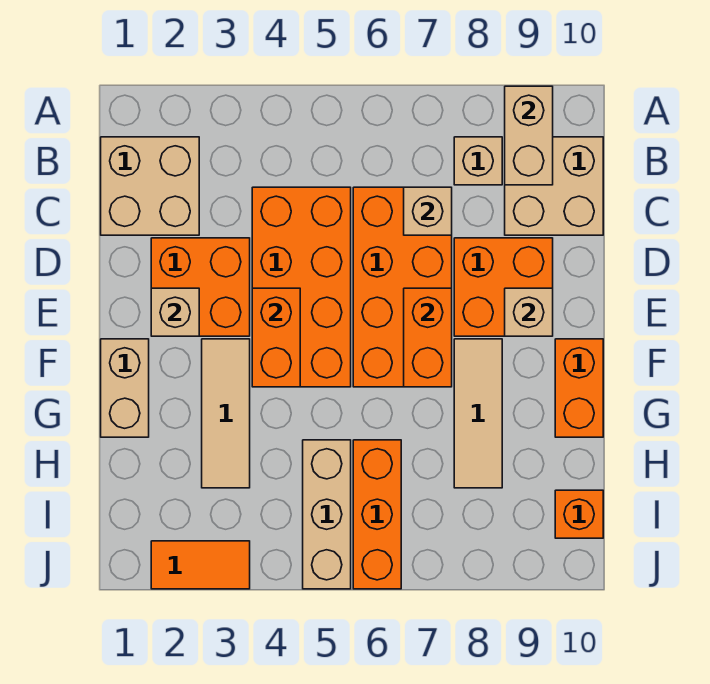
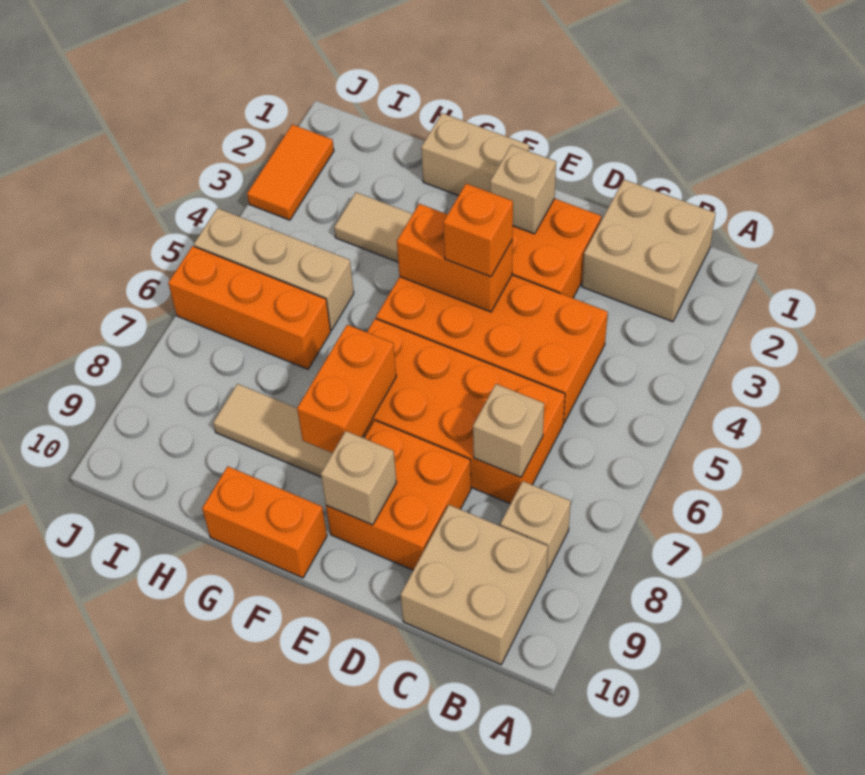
tan brick A9:B9 level 2 -> none
orange brick E7:F7 level 2 -> orange brick F7:F8 level 2
orange brick I10 level 1 -> orange brick E4 level 3

